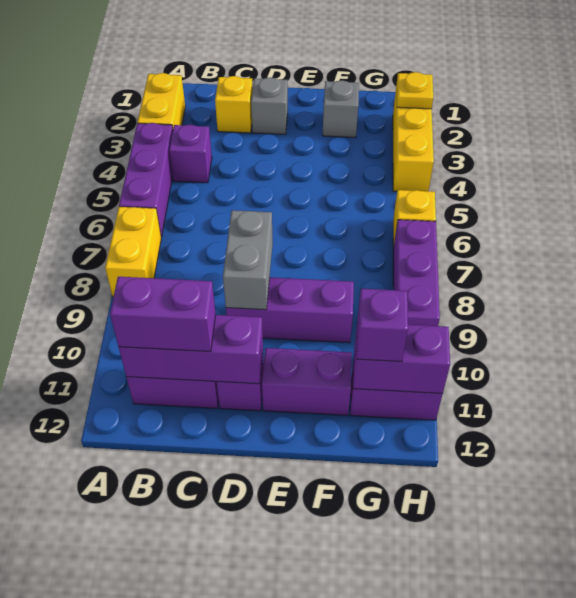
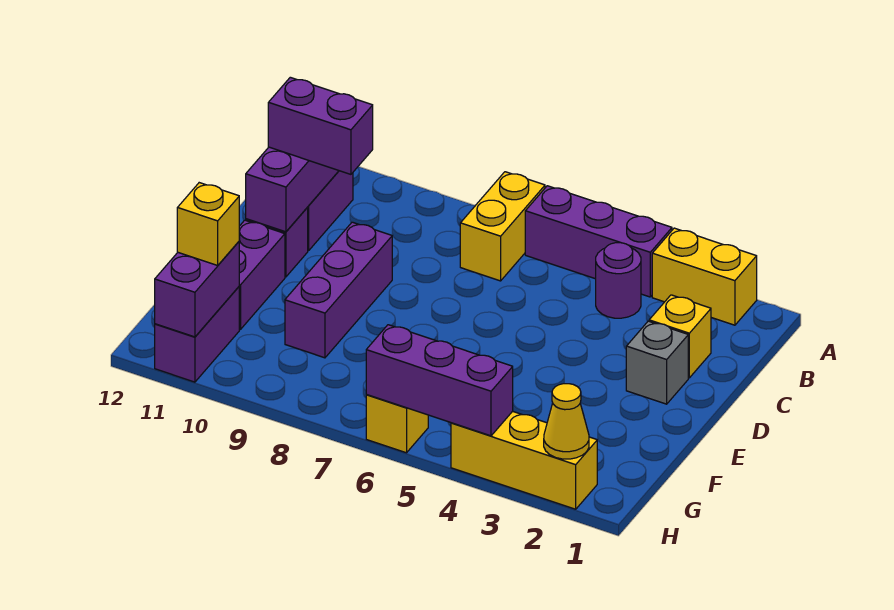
yellow brick A7:A8 level 1 -> yellow brick A7:B7 level 1
purple brick B4 level 1 -> purple round brick B4 level 1
purple brick B11:C11 level 3 -> purple brick C10:C11 level 3
grey brick D8:D9 level 2 -> none
grey brick F2 level 1 -> none
purple brick G11 level 3 -> yellow brick G11 level 3
yellow plate H2 level 2 -> yellow cone H2 level 2
purple brick H7:H9 level 1 -> purple brick H4:H6 level 2

